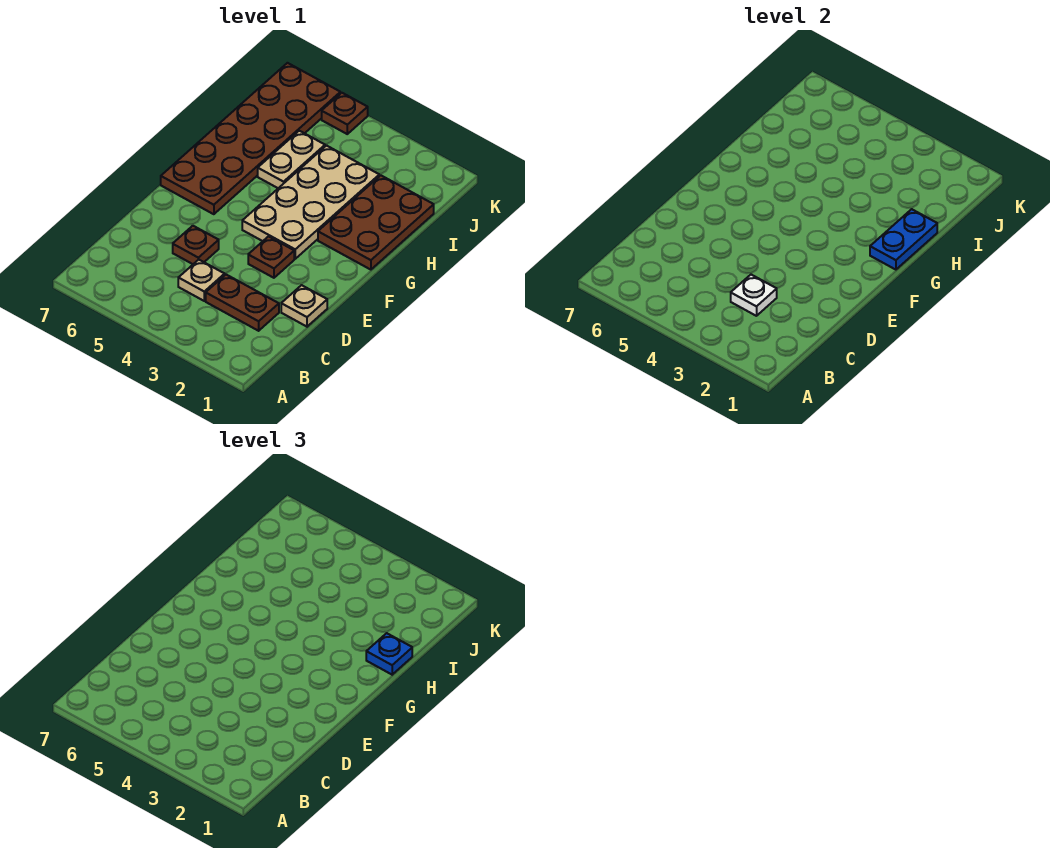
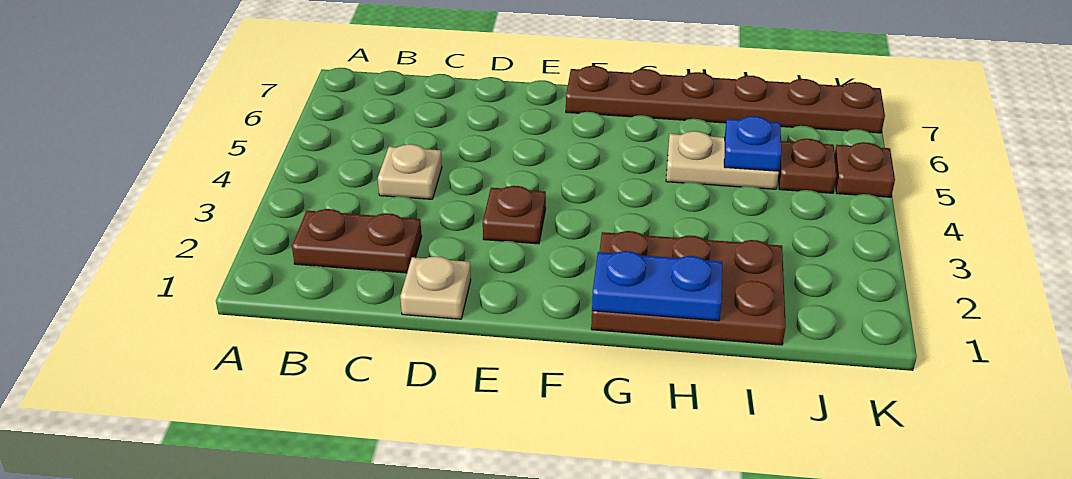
brown plate C2:C3 level 1 -> brown plate B2:C2 level 1
white plate C3 level 2 -> none
brown plate D5 level 1 -> brown plate J5 level 1
tan plate F3:I4 level 1 -> none
brown plate F6:K7 level 1 -> brown plate F7:K7 level 1
blue plate H1 level 3 -> blue plate I5 level 2

